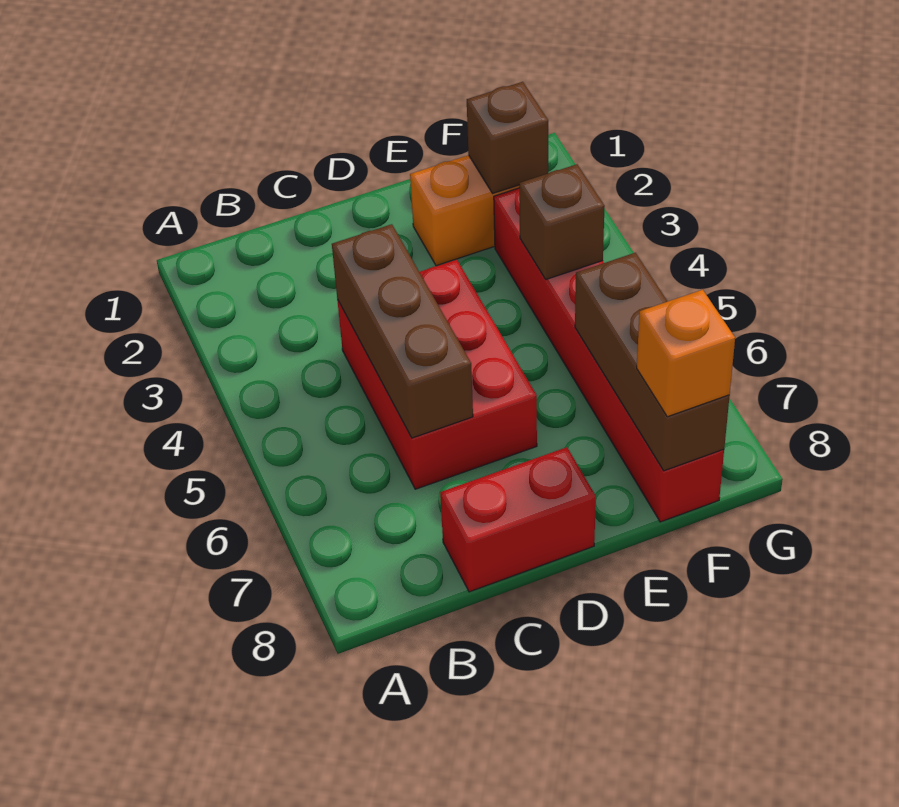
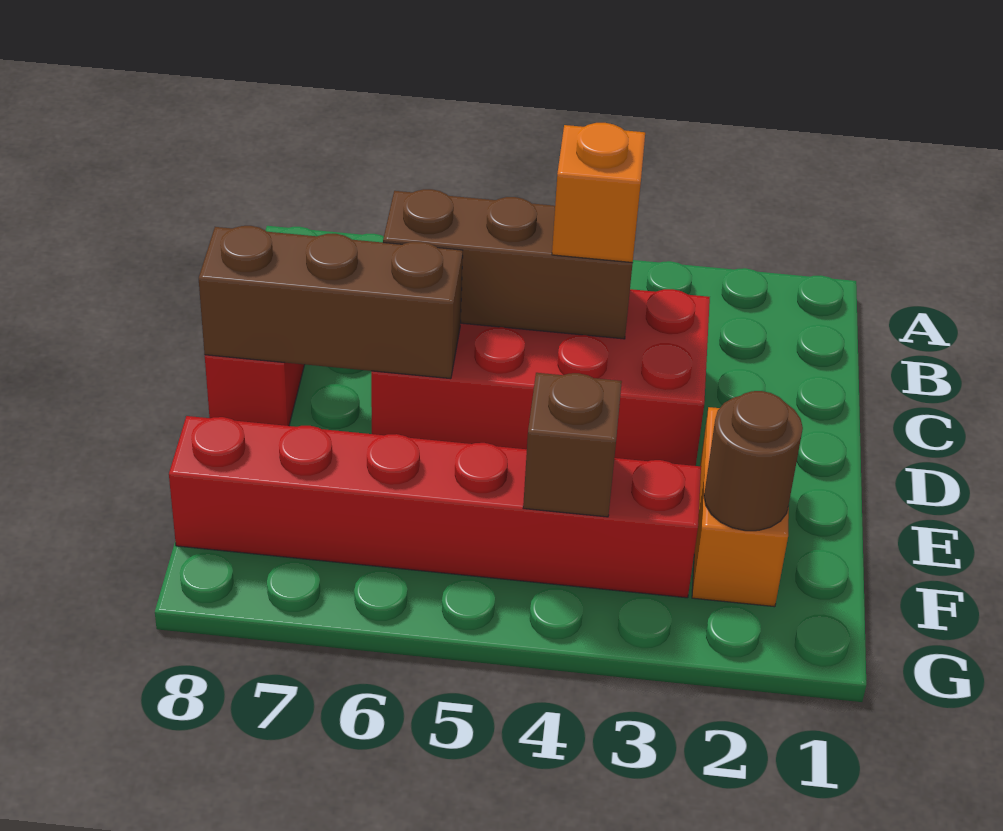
red brick C4:D6 level 1 -> red brick C3:D6 level 1
brown brick F2 level 2 -> brown round brick F2 level 2
brown brick F6:F8 level 2 -> brown brick D6:D8 level 2
orange brick F8 level 3 -> orange brick C4 level 3

